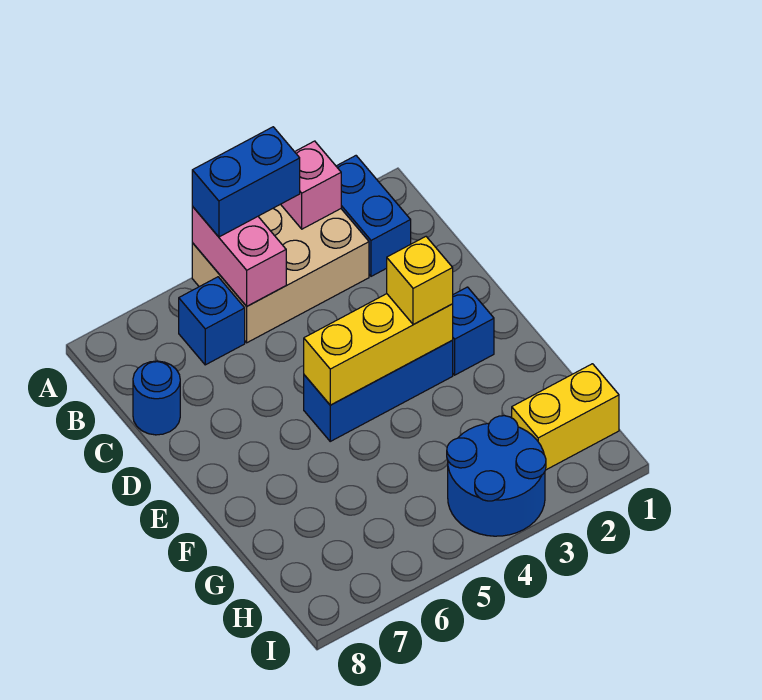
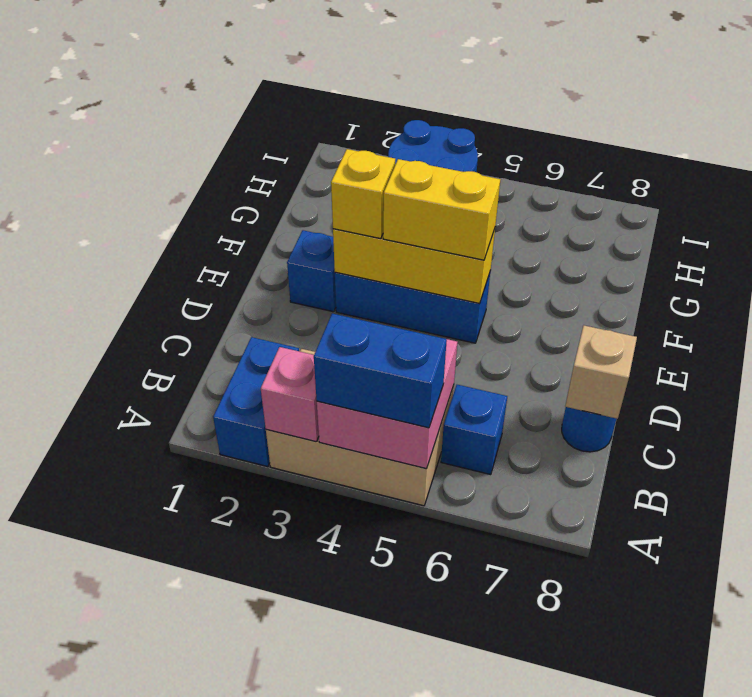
pink brick A5:B5 level 2 -> pink brick A4:B5 level 2
none -> tan brick C8 level 2
yellow brick H1:H2 level 1 -> yellow brick E4:E5 level 3

